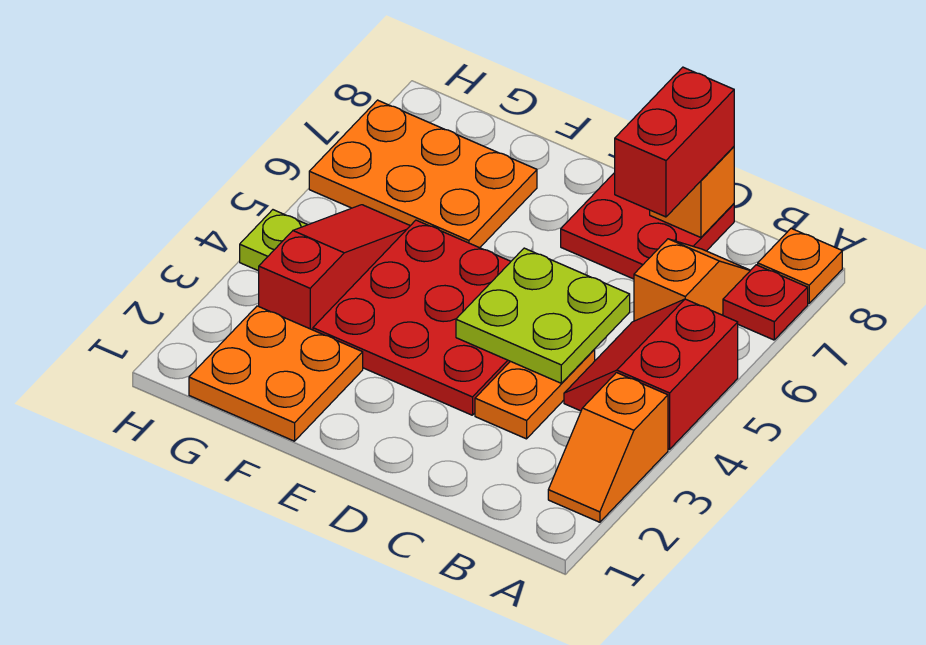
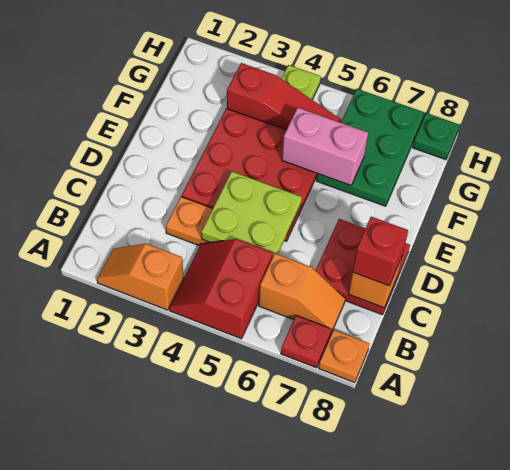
red slope A4:B5 level 1 top A -> red slope A4:B5 level 1 top 5
red brick C7:C8 level 3 -> red brick C8 level 3
orange plate F1:G2 level 1 -> none
none -> pink brick F5:F6 level 2
orange plate F6:H7 level 1 -> green plate F6:H7 level 1
none -> green plate H8 level 1

